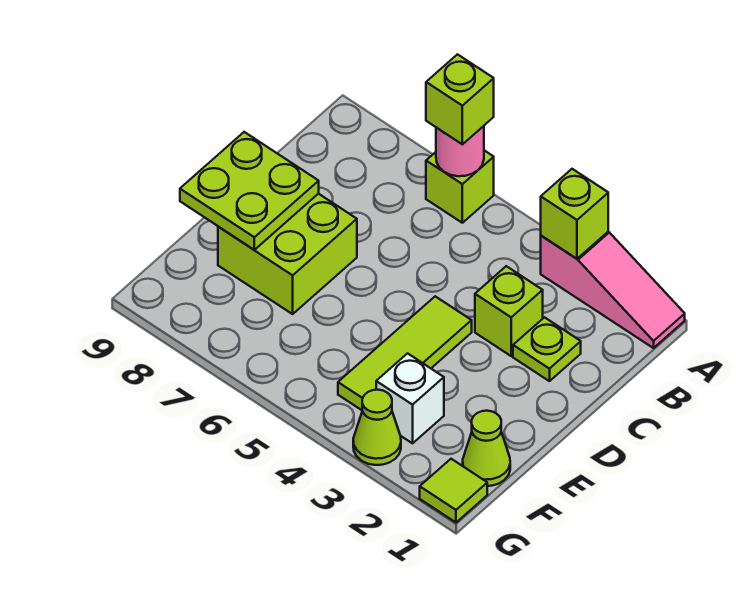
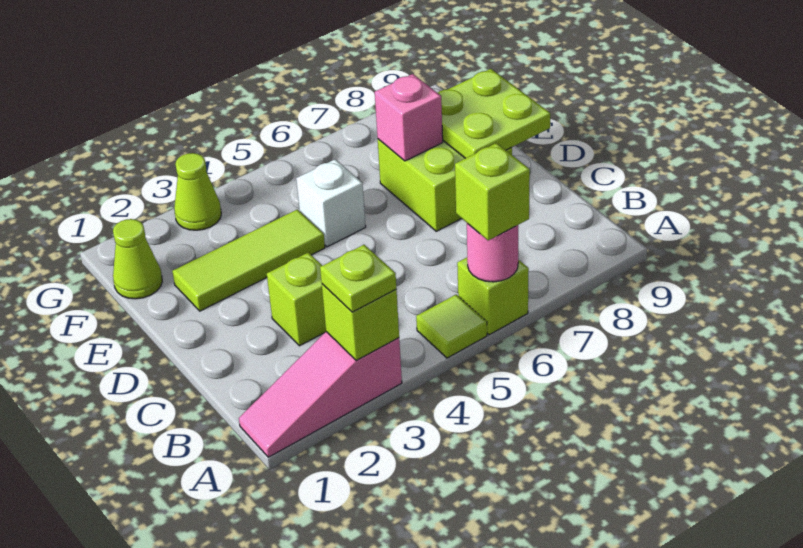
lime plate C2 level 1 -> lime plate A3 level 3
lime tile D4:F4 level 1 -> lime tile E2:E4 level 1
none -> pink brick E7 level 2
white brick F3 level 1 -> white brick E5 level 1
lime tile G1 level 1 -> lime tile A5 level 1

